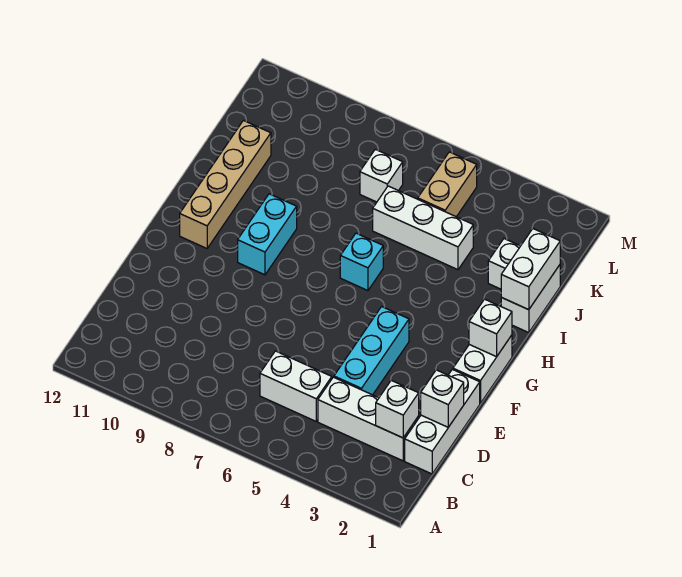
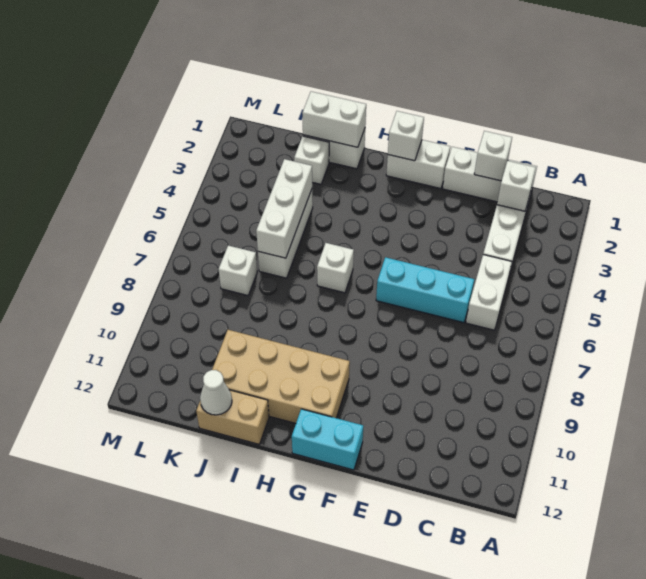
cyan brick D4:F4 level 1 -> cyan brick D6:F6 level 1
cyan brick G9:H9 level 1 -> cyan brick F12:G12 level 1
tan brick G11:J11 level 1 -> tan brick G10:J11 level 1
cyan brick H6 level 1 -> white brick H6 level 1
none -> white brick J4:J6 level 2
none -> white cone J12 level 2
tan brick K5:L5 level 1 -> tan brick I12:J12 level 1

